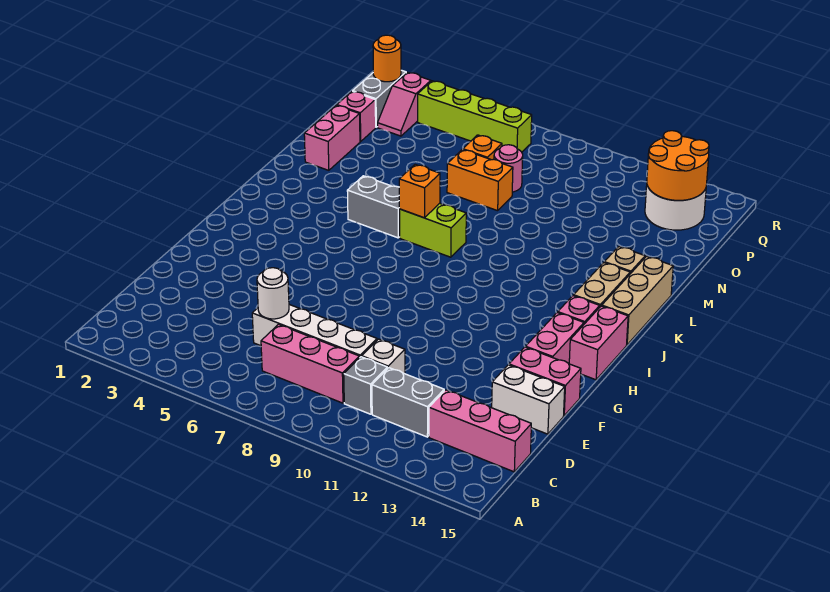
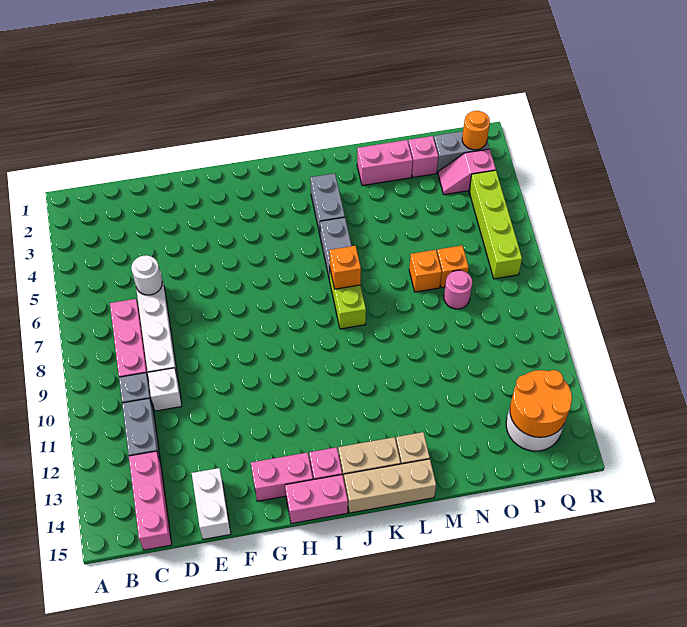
pink brick F14:F15 level 1 -> none
none -> grey brick K3:K4 level 1
orange brick N7:N8 level 1 -> orange brick N7 level 1

